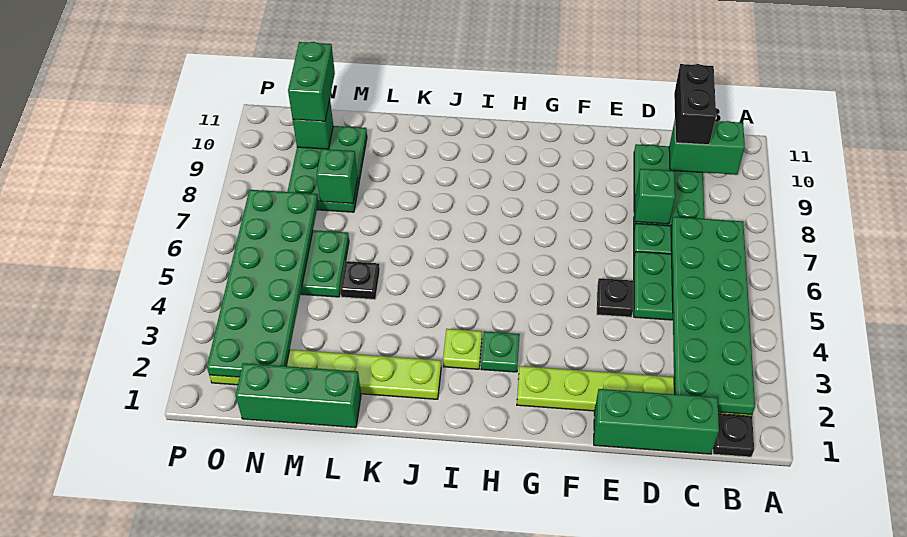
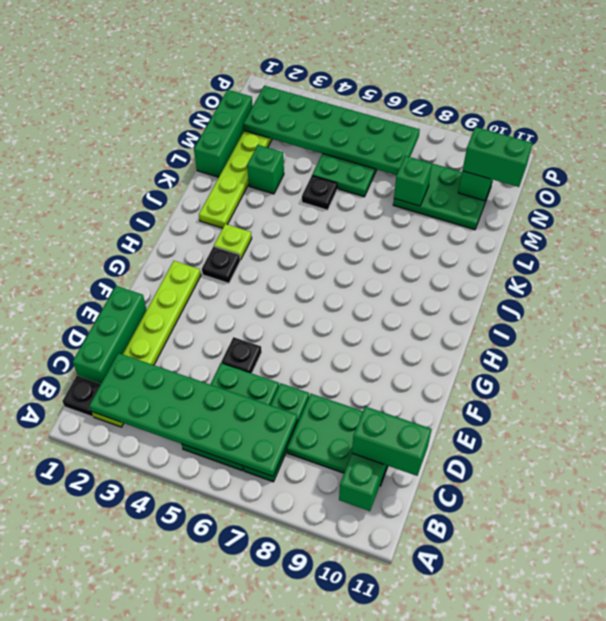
black brick C10:C11 level 3 -> green brick C10:C11 level 3
green brick D8 level 2 -> green brick L3 level 1
green plate H3 level 1 -> black plate H3 level 1

